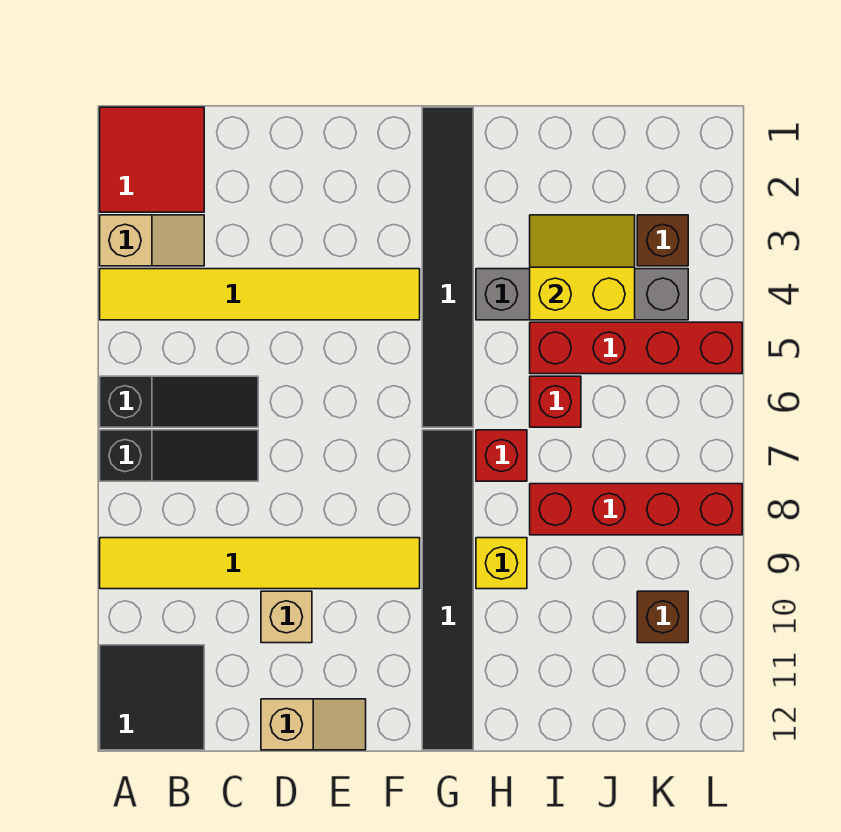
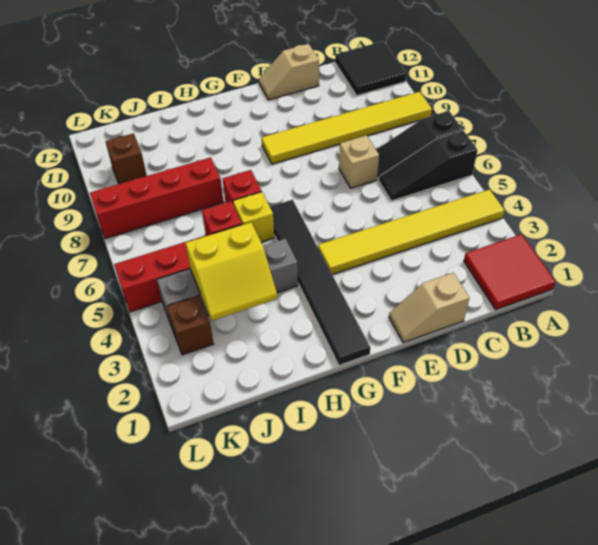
tan slope A3:B3 level 1 top A -> tan slope D1:E1 level 1 top D
tan brick D10 level 1 -> tan brick D7 level 1
black tile G7:G12 level 1 -> none
yellow brick H9 level 1 -> yellow brick H6 level 1

